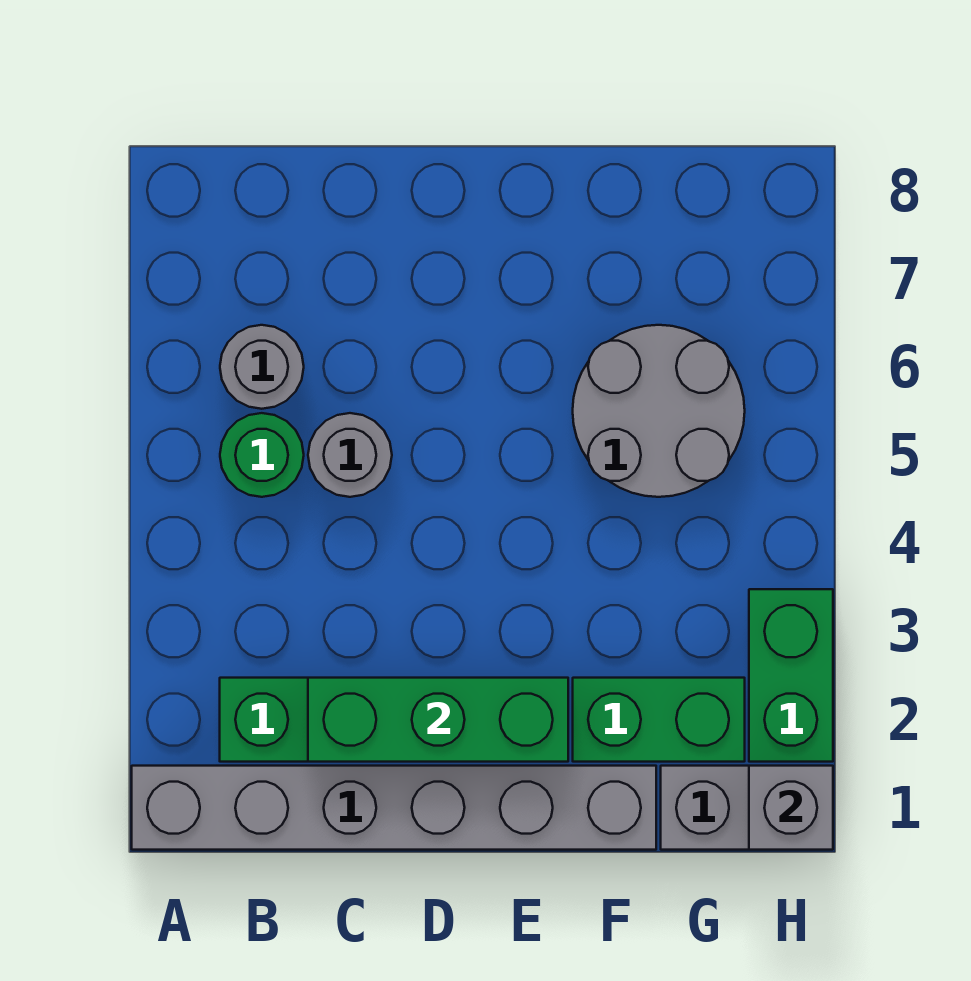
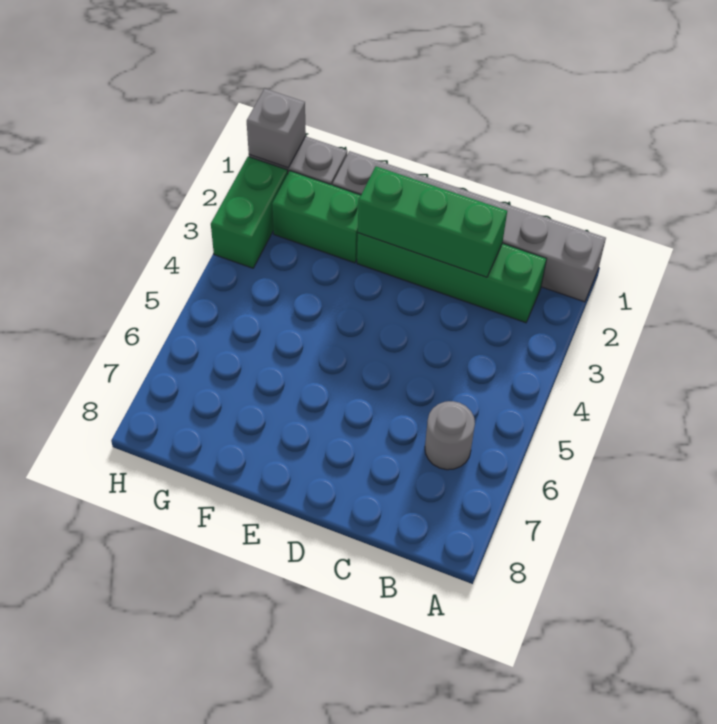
green round brick B5 level 1 -> none
grey round brick C5 level 1 -> none
grey round brick F5:G6 level 1 -> none

